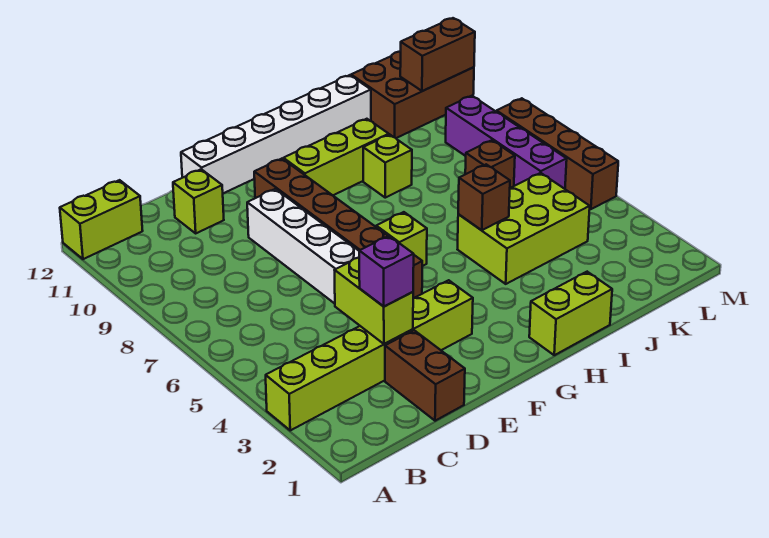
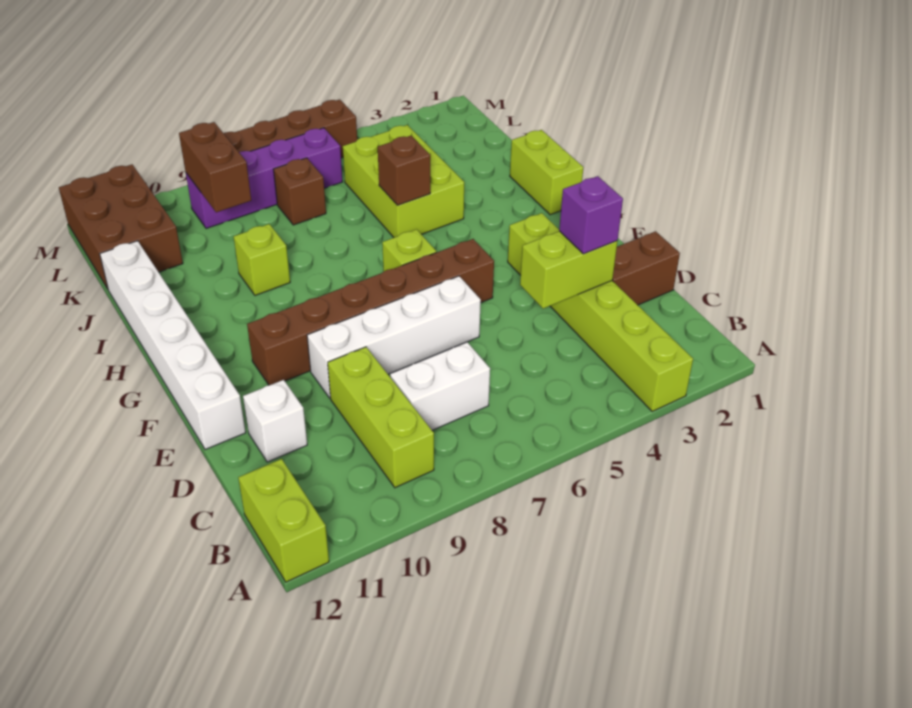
none -> white brick C7:C8 level 1
lime brick D11 level 1 -> white brick D11 level 1
lime brick G10:I10 level 1 -> lime brick B9:D9 level 1
brown brick L11:M11 level 2 -> brown brick K9:L9 level 2

